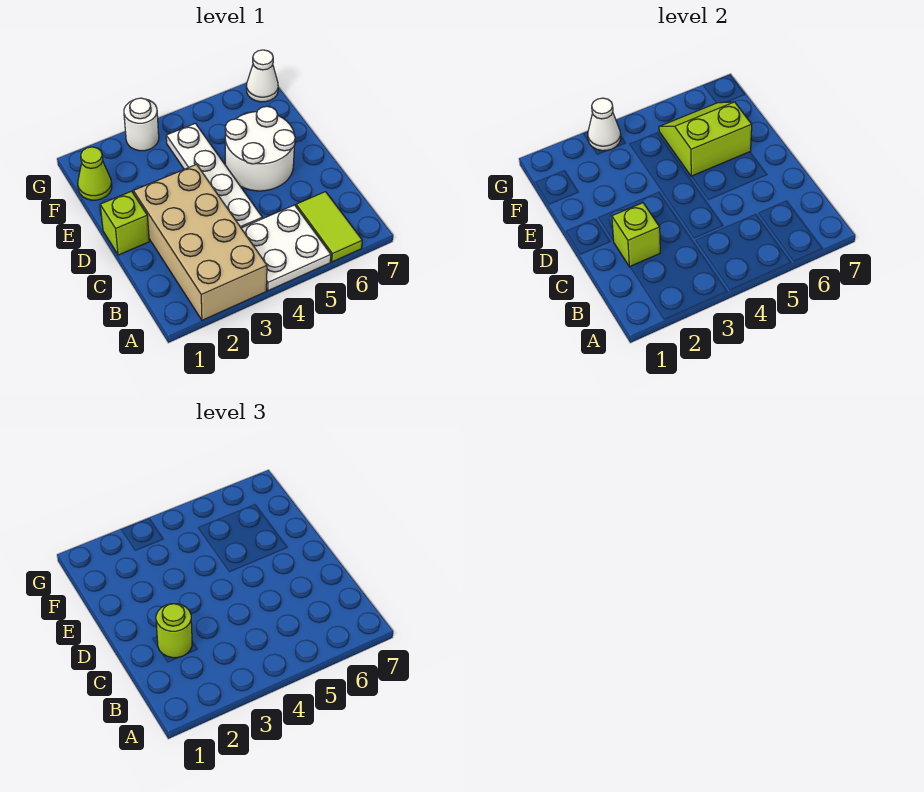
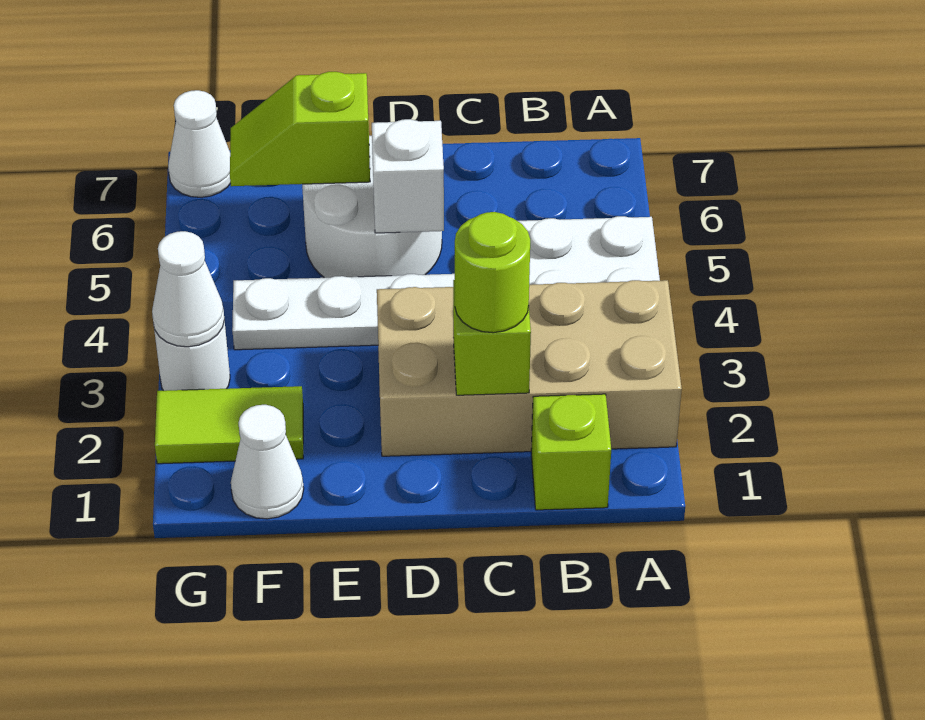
lime tile A6:B6 level 1 -> lime tile F2:G2 level 1
lime brick D1 level 1 -> lime brick B1 level 1
none -> white brick D5 level 2
lime slope E5:F6 level 2 top E -> lime slope E6:F6 level 2 top E
lime cone F1 level 1 -> white cone F1 level 1

